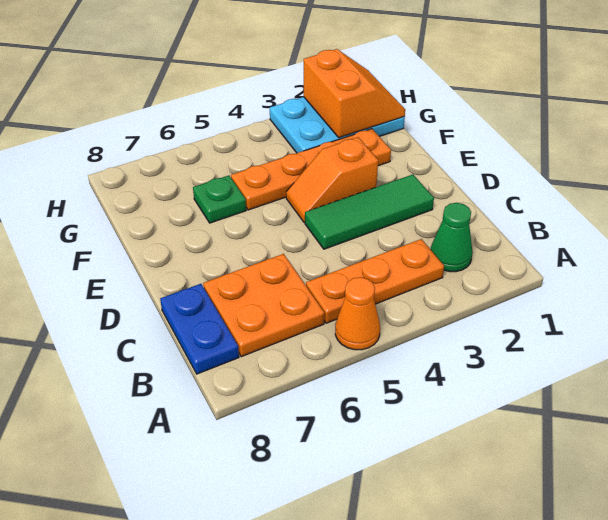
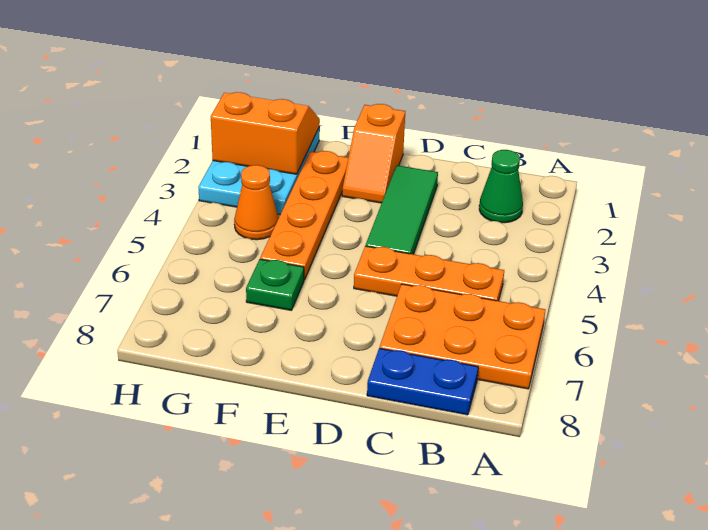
orange cone A5 level 1 -> orange cone G4 level 1
orange plate B3:B5 level 1 -> orange plate B5:D5 level 1
orange plate B6:C7 level 1 -> orange plate A6:C7 level 1
orange slope E3:E4 level 1 top 3 -> orange slope E1:E2 level 1 top 1

